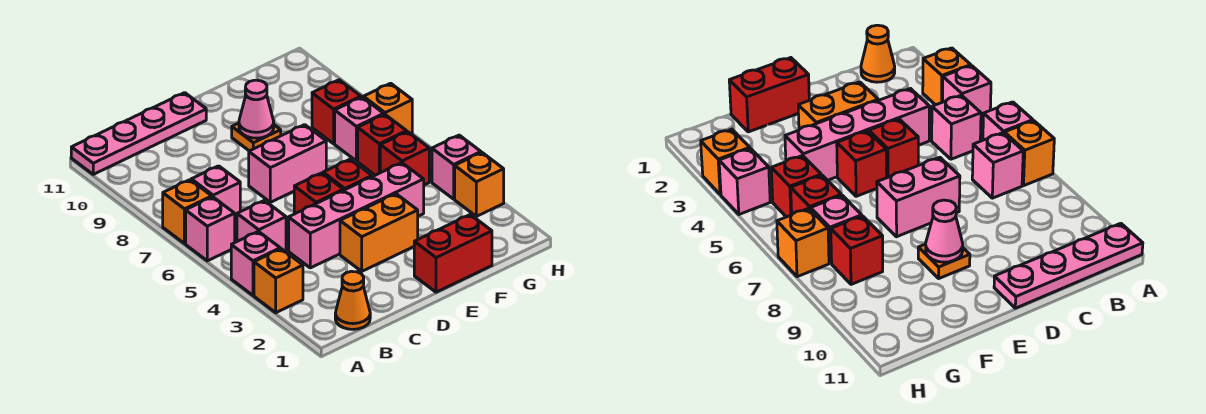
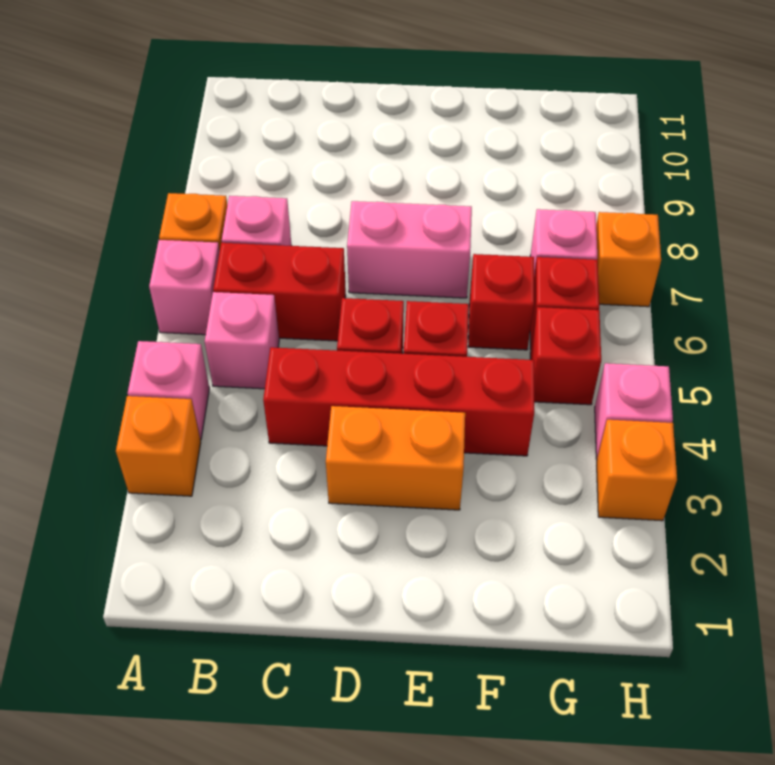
pink plate A11:D11 level 1 -> none
orange cone B1 level 1 -> none
pink brick C4:F4 level 1 -> red brick C4:F4 level 1
red brick E1:F1 level 1 -> red brick B6:C6 level 1
orange plate E9 level 1 -> none
pink cone E9 level 2 -> none
red brick G8 level 1 -> red brick F6 level 1

